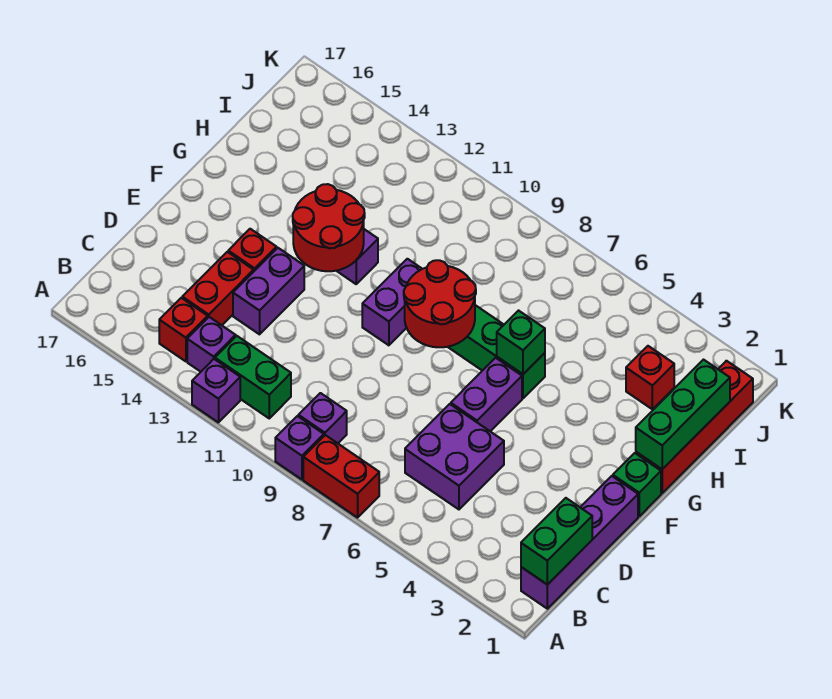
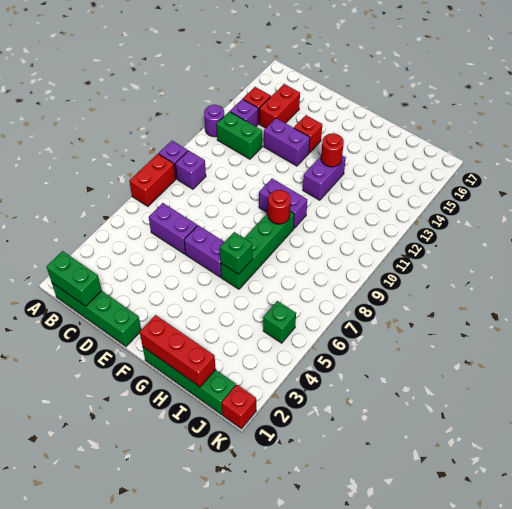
purple brick A12 level 1 -> purple round brick A12 level 1
purple brick B1:E1 level 1 -> green brick B1:E1 level 1
green brick B11:B12 level 1 -> green brick B12:C12 level 1
purple brick C5:D6 level 1 -> purple brick C6:D6 level 1
red brick C14:D14 level 1 -> red brick C14:C15 level 1
green brick F1 level 1 -> green brick J5 level 1
red round brick F8:G9 level 2 -> red round brick G9 level 2
red round brick F12:G13 level 2 -> red round brick G13 level 2
red brick G1:J1 level 1 -> green brick G1:J1 level 1
green brick G1:I1 level 2 -> red brick G1:I1 level 2
red brick I3 level 1 -> red brick K1 level 1

